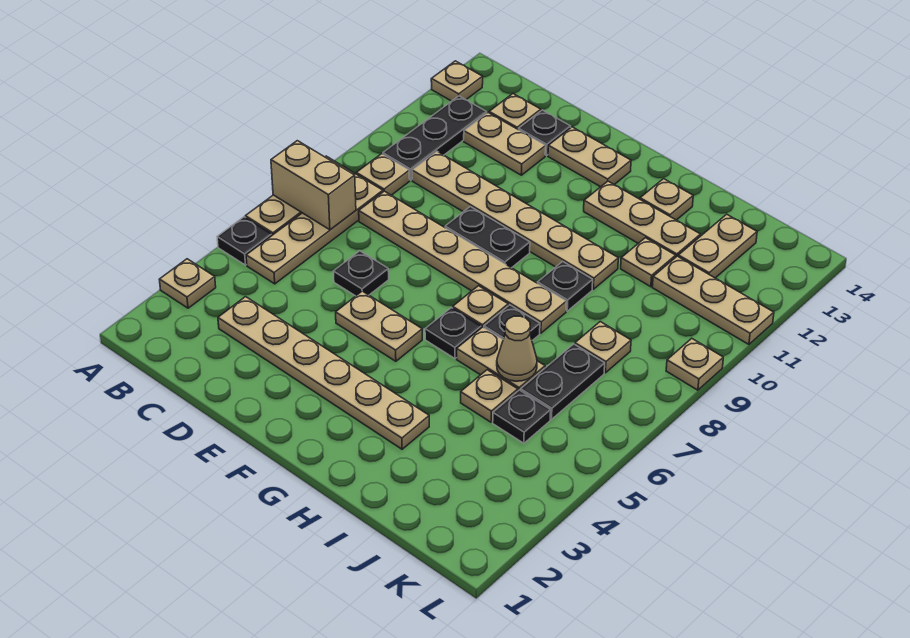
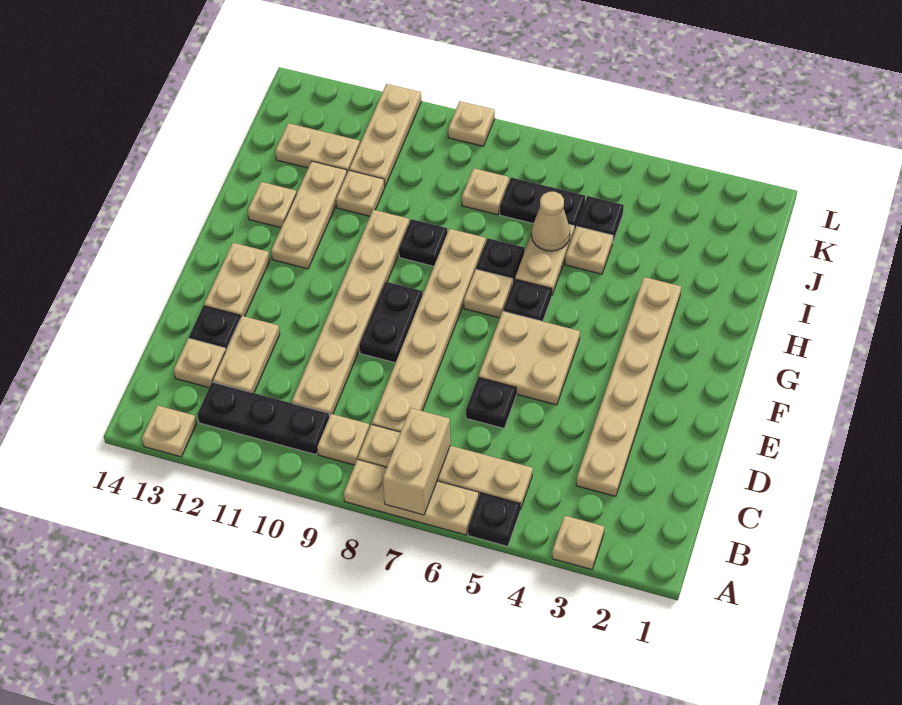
tan plate E5:F5 level 1 -> tan plate E5:F6 level 1

